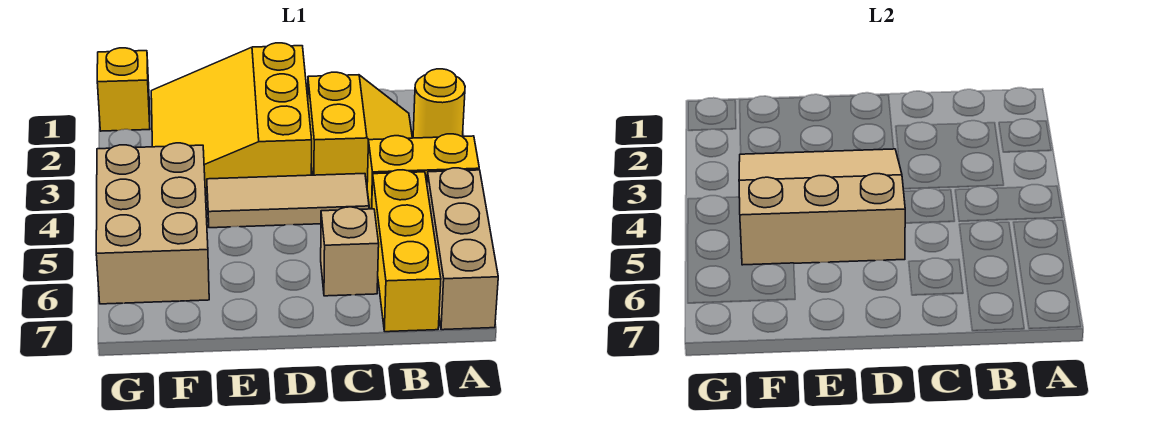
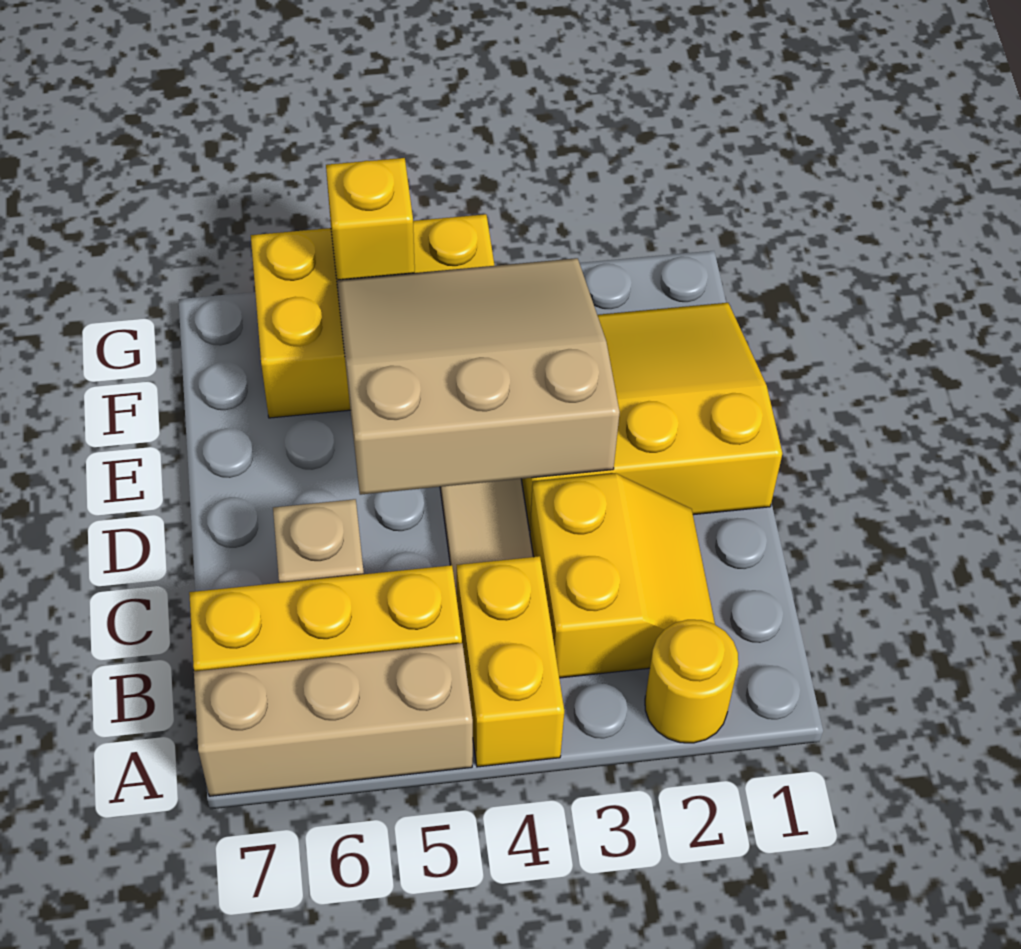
yellow slope B2:C3 level 1 top C -> yellow slope B2:C3 level 1 top 3
tan slope D3:F5 level 2 top 5 -> tan slope D3:F5 level 2 top D
tan brick F4:G6 level 1 -> yellow brick F4:G6 level 1
yellow brick G1 level 1 -> yellow brick G5 level 2

